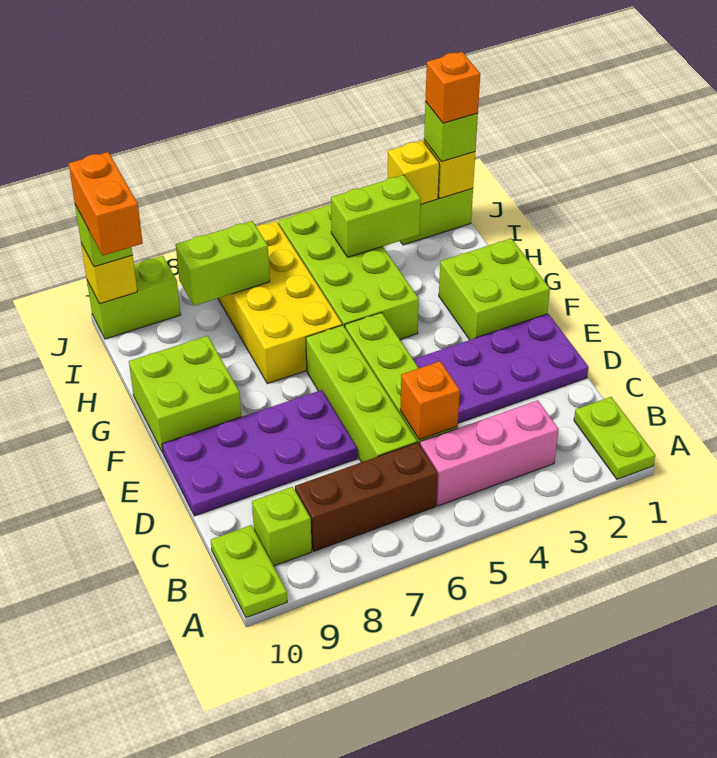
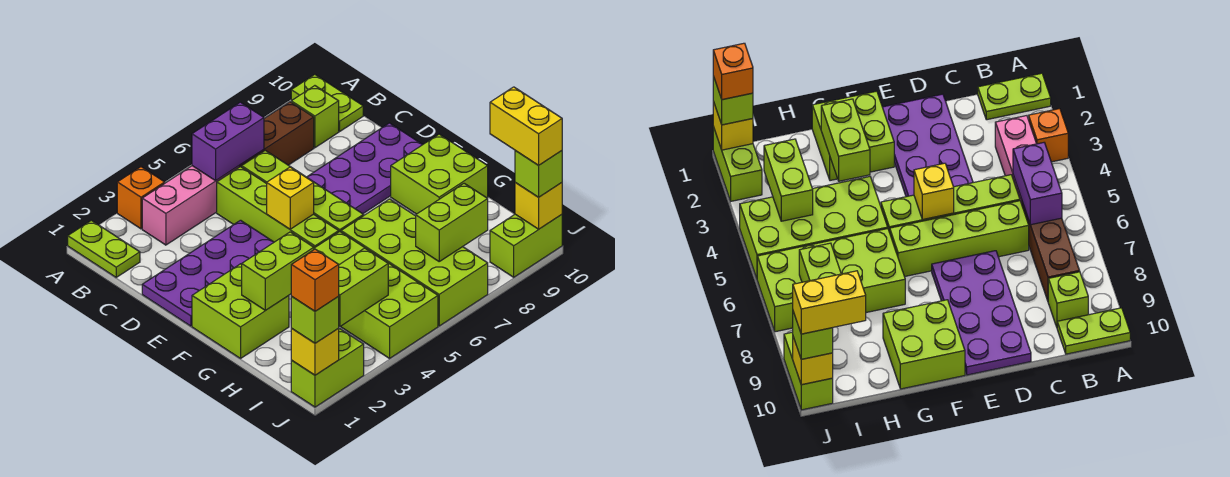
none -> purple brick B5:B6 level 2
orange brick C5 level 2 -> orange brick A3 level 1
none -> lime brick G2:G3 level 2
yellow brick G6:J7 level 1 -> lime brick G6:J7 level 1
orange brick I10:J10 level 4 -> yellow brick I10:J10 level 4
yellow brick J2 level 2 -> yellow brick E5 level 2

